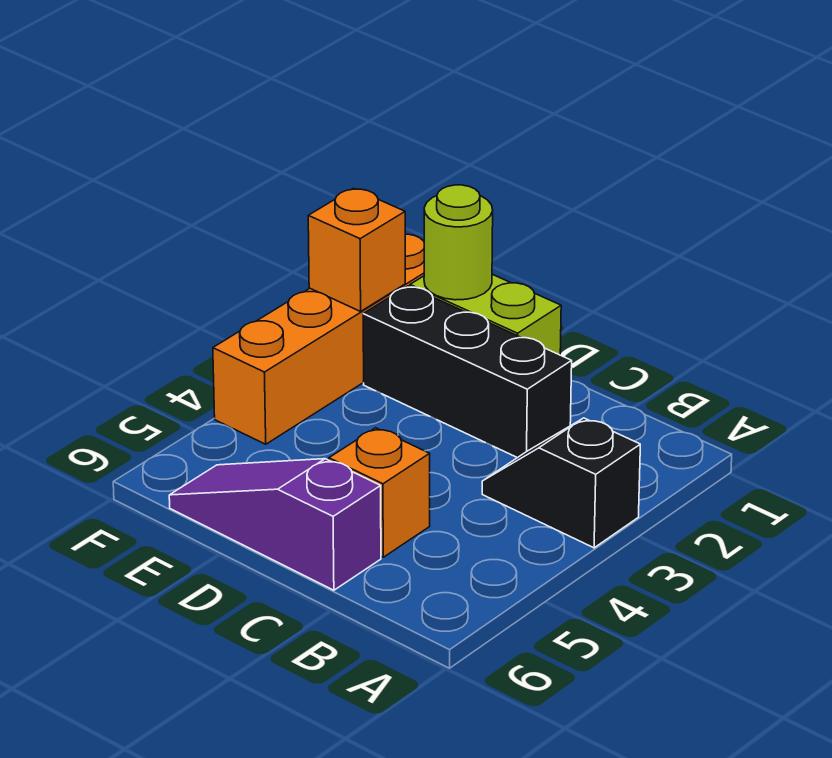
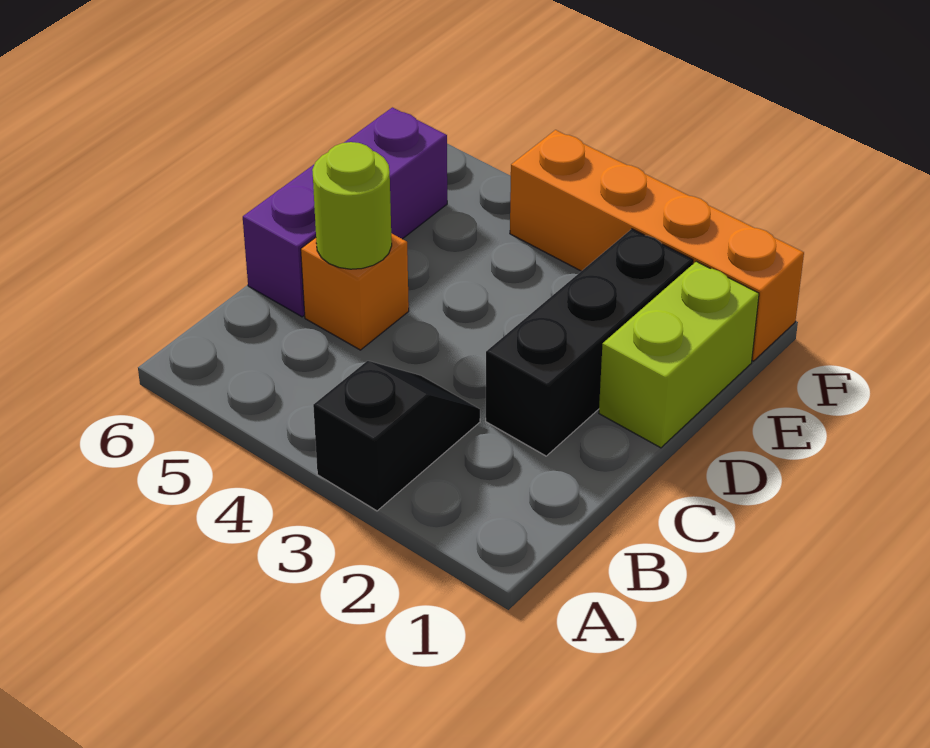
purple slope C6:E6 level 1 top C -> purple brick C6:E6 level 1
lime round brick E1 level 2 -> lime round brick C5 level 2
orange brick F2 level 2 -> none

